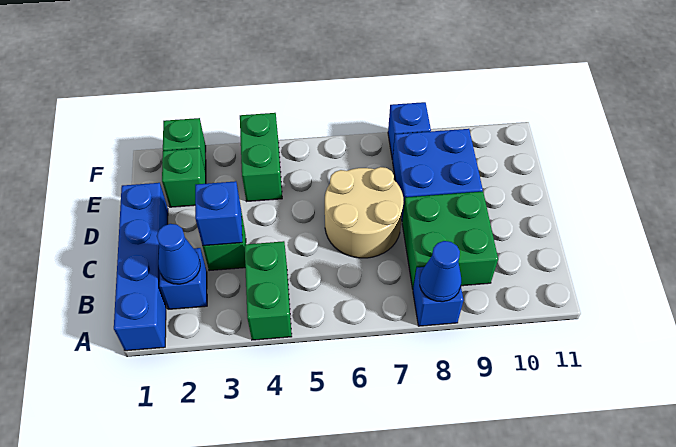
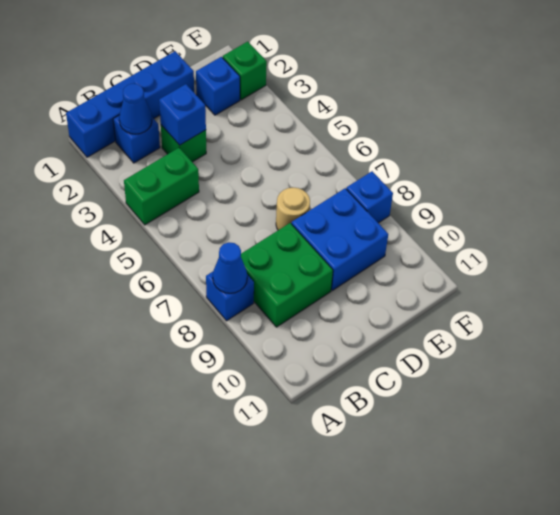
tan round brick C6:D7 level 1 -> tan round brick D7 level 1
green brick E2 level 1 -> blue brick E2 level 1
green brick E4:F4 level 1 -> none

